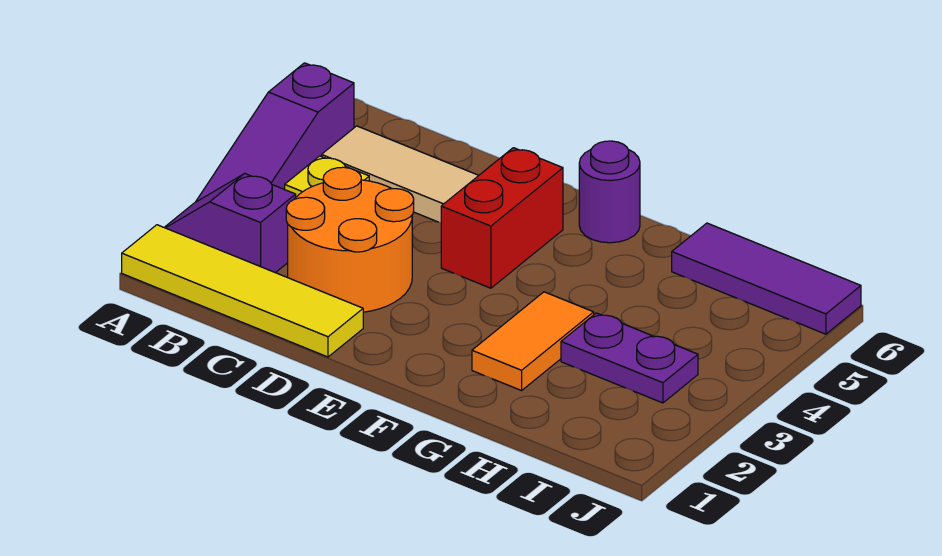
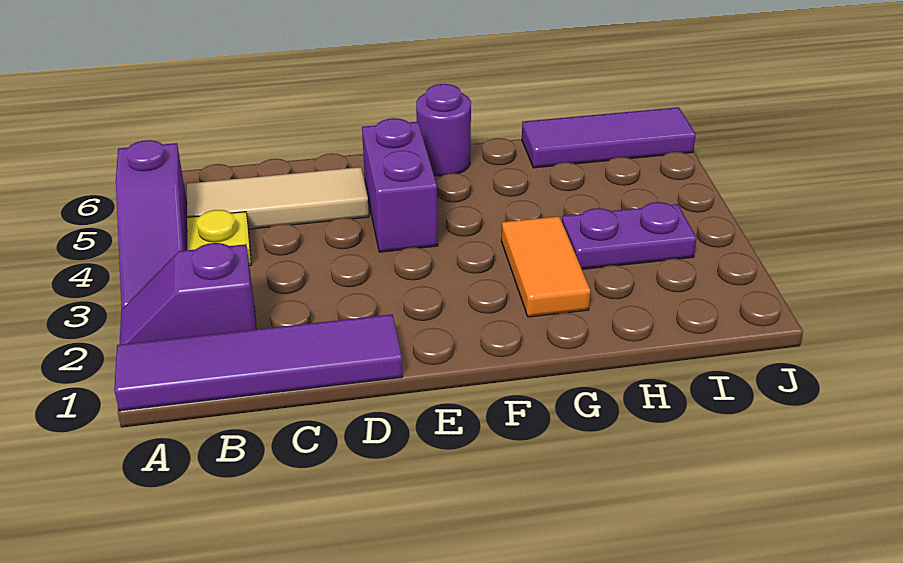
yellow tile A1:D1 level 1 -> purple tile A1:D1 level 1
orange round brick C2:D3 level 1 -> none
red brick E4:E5 level 1 -> purple brick E4:E5 level 1

